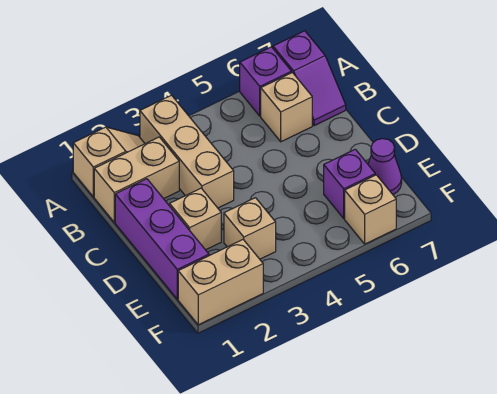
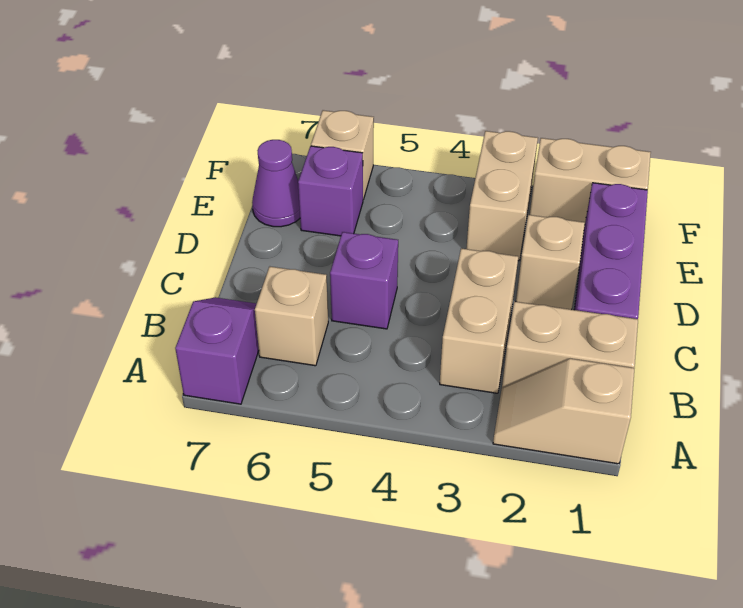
tan brick A3:C3 level 1 -> tan brick B3:C3 level 1
purple brick A6 level 1 -> purple brick C5 level 1
tan brick E3 level 1 -> tan brick E3:F3 level 1

